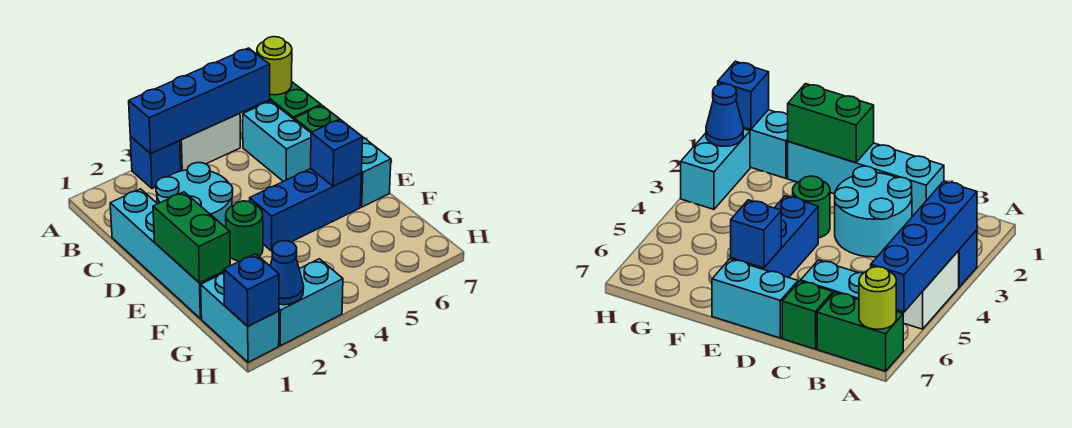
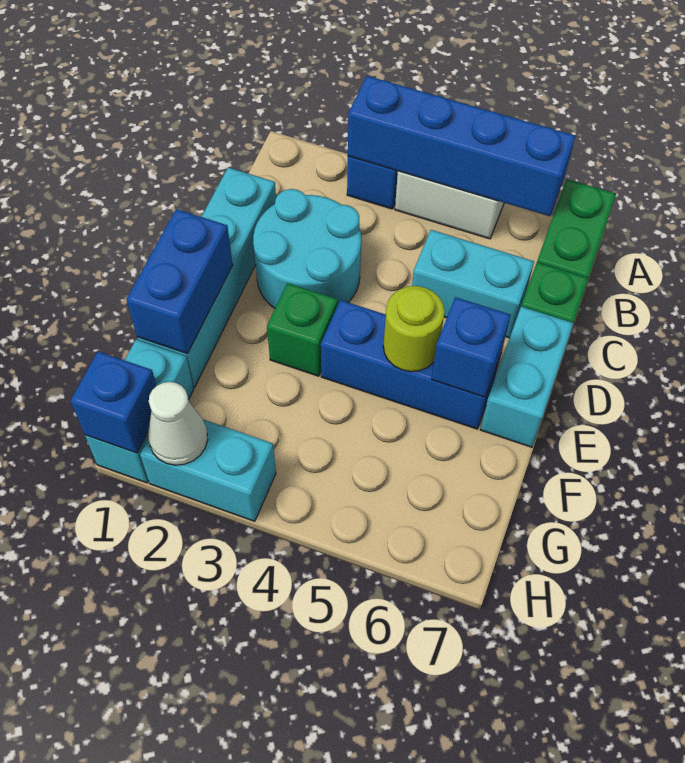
lime round brick A7 level 2 -> lime round brick E5 level 2
cyan brick B6:C6 level 1 -> cyan brick C5:C6 level 1
green brick E1:F1 level 2 -> blue brick E1:F1 level 2
green round brick E3 level 1 -> green brick E3 level 1
blue cone H2 level 2 -> white cone H2 level 2

